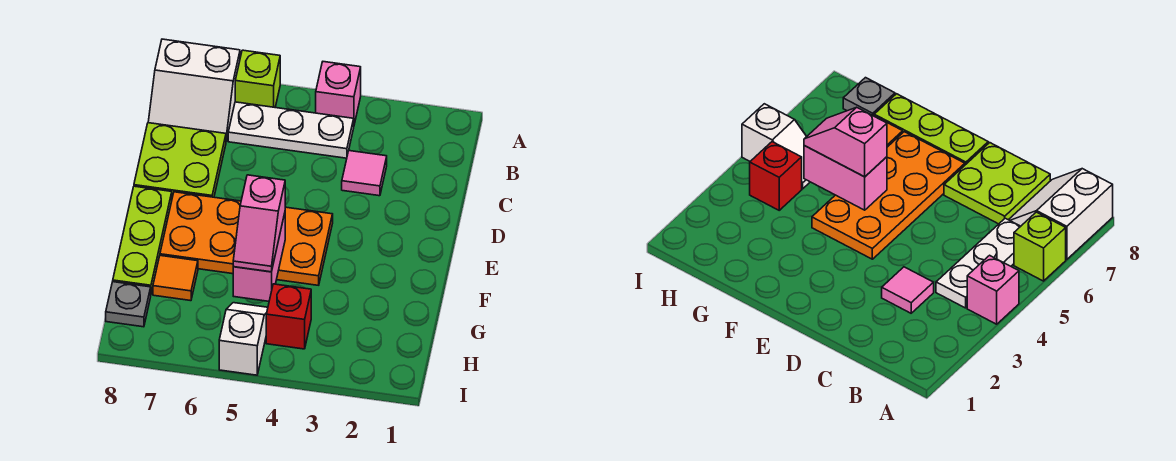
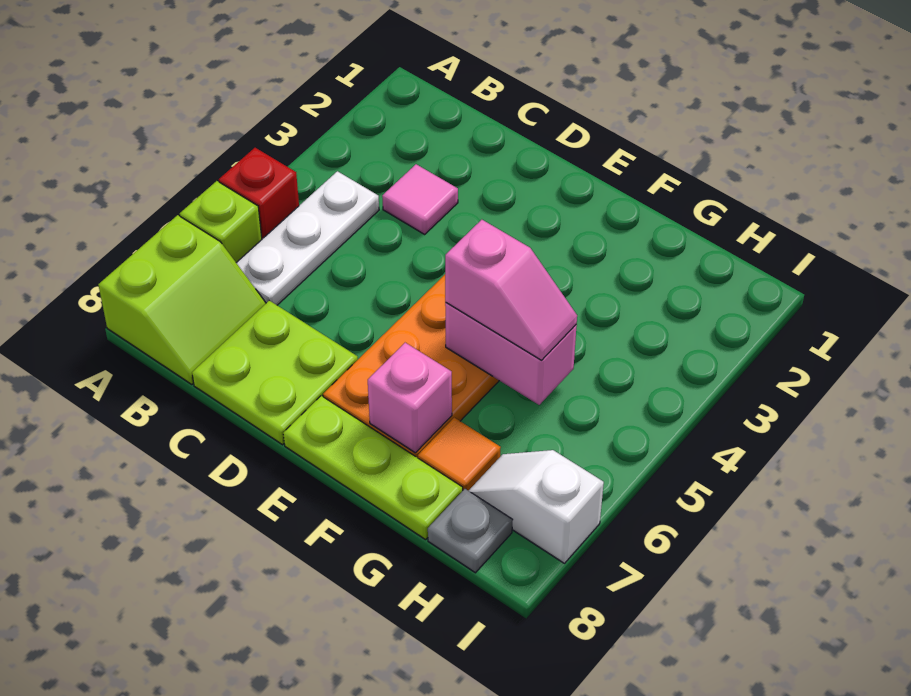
pink brick A4 level 1 -> pink brick F7 level 2
white slope A7:B8 level 1 top A -> lime slope A7:B8 level 1 top A
red brick H4 level 1 -> red brick A5 level 1
white slope H5:I5 level 1 top I -> white slope H7:I7 level 1 top I

